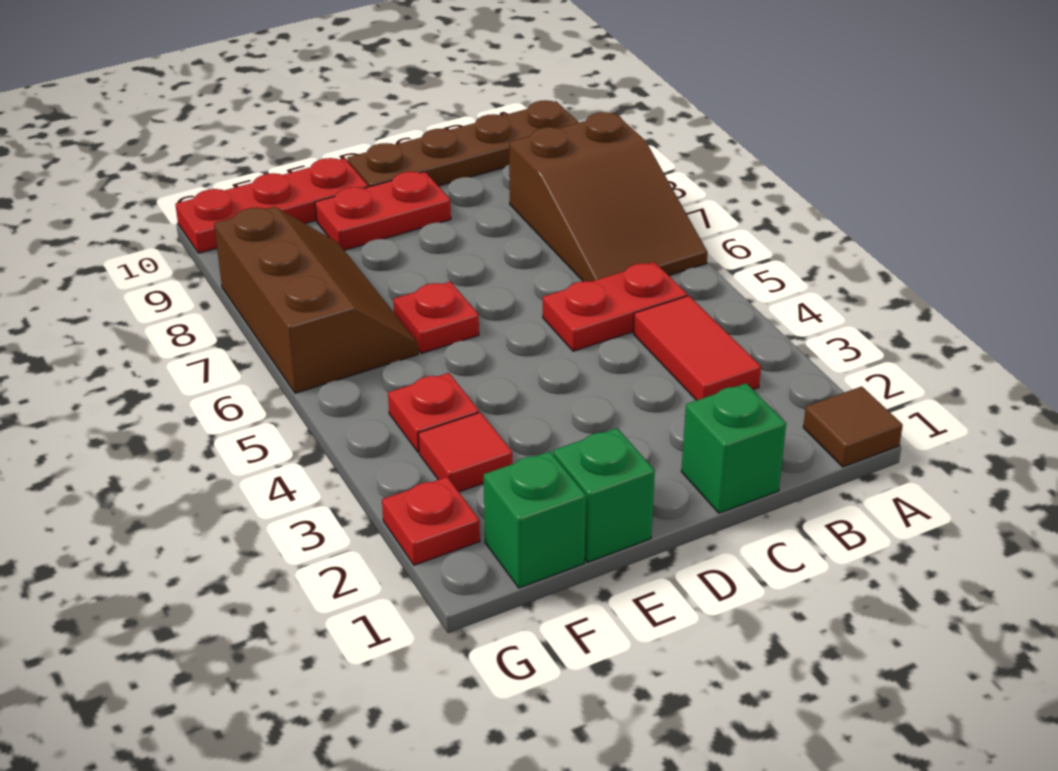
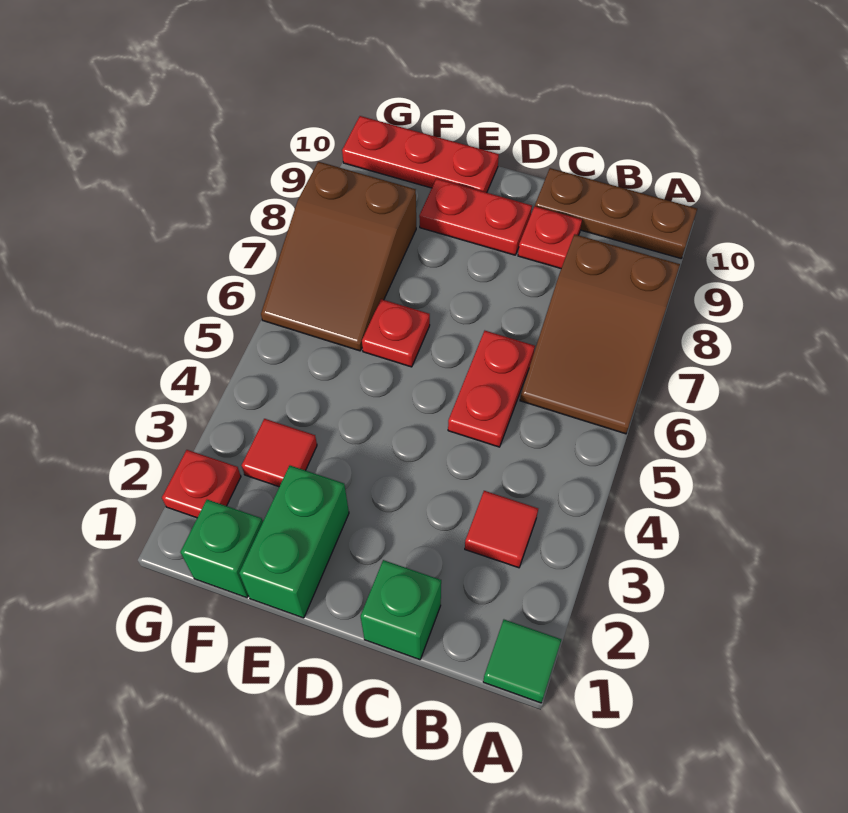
brown tile A1 level 1 -> green tile A1 level 1
brown plate A10:D10 level 1 -> brown plate A10:C10 level 1
red tile B3:B4 level 1 -> red tile B3 level 1
red plate B5:C5 level 1 -> red plate C5:C6 level 1
green brick E1 level 1 -> green brick E1:E2 level 1
red plate F4 level 1 -> red plate C9 level 1
brown slope F6:G8 level 1 top G -> brown slope F6:G8 level 1 top 8

